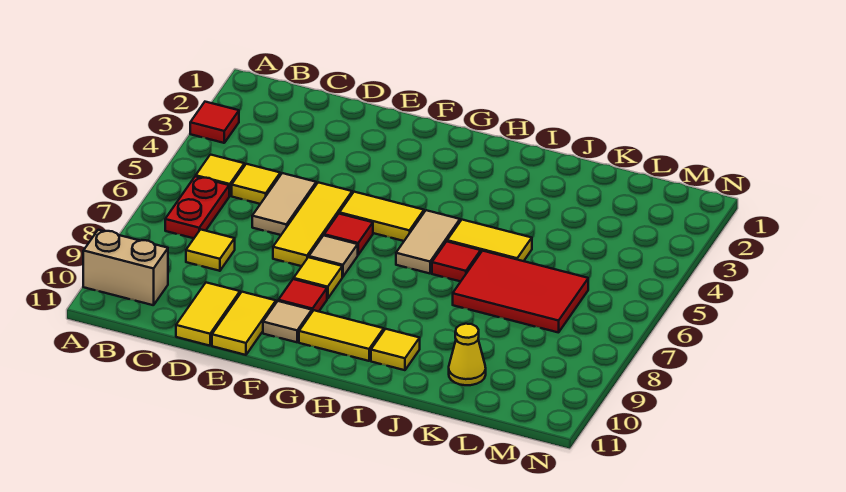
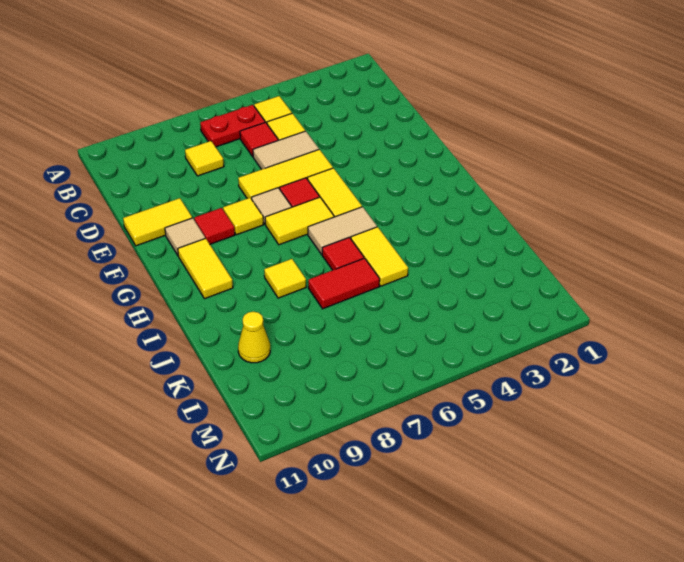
red tile A3 level 1 -> red tile C6 level 1
tan brick A10:B10 level 1 -> none
yellow tile D10:D11 level 1 -> yellow tile G6:G7 level 1
yellow tile I10 level 1 -> yellow tile I8 level 1
red tile J6:L7 level 1 -> red tile J6:J7 level 1

